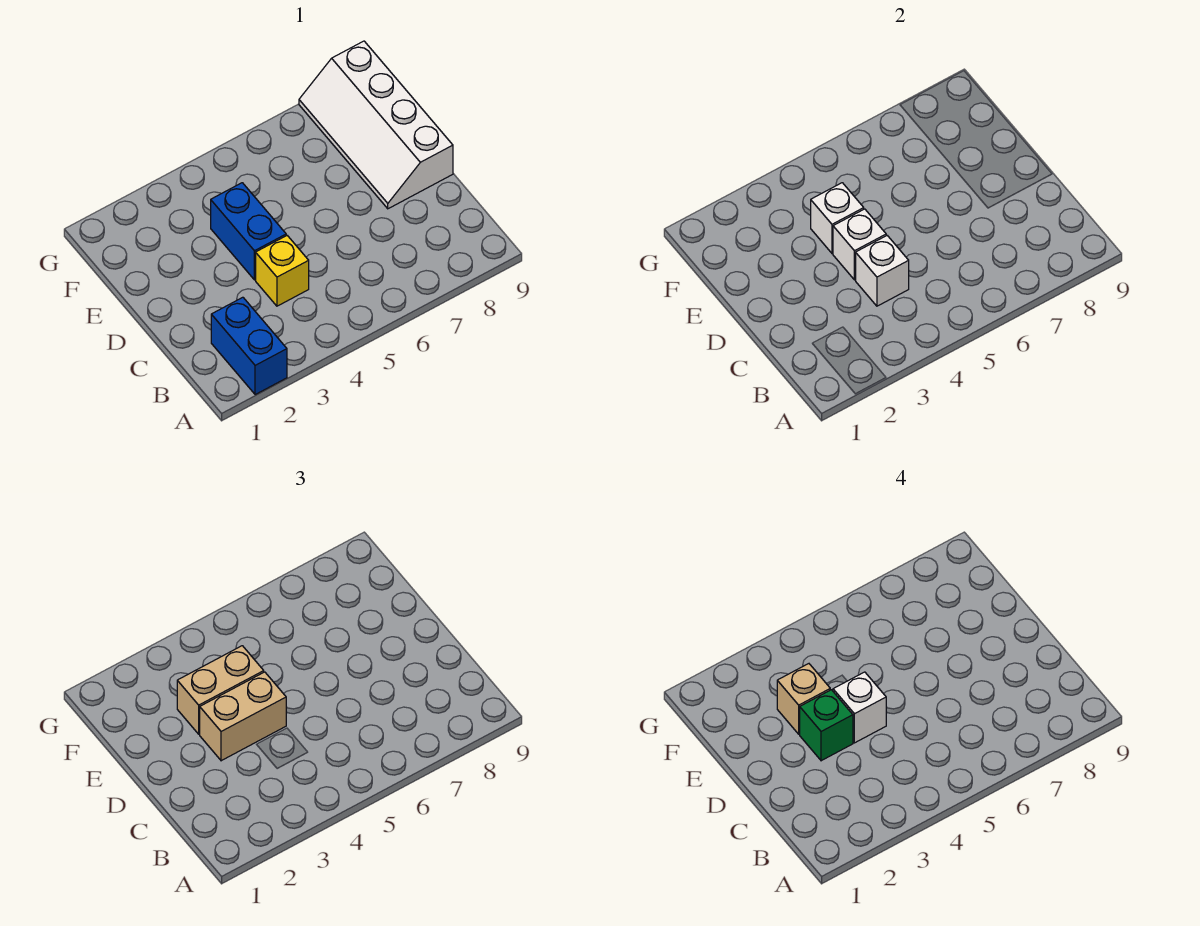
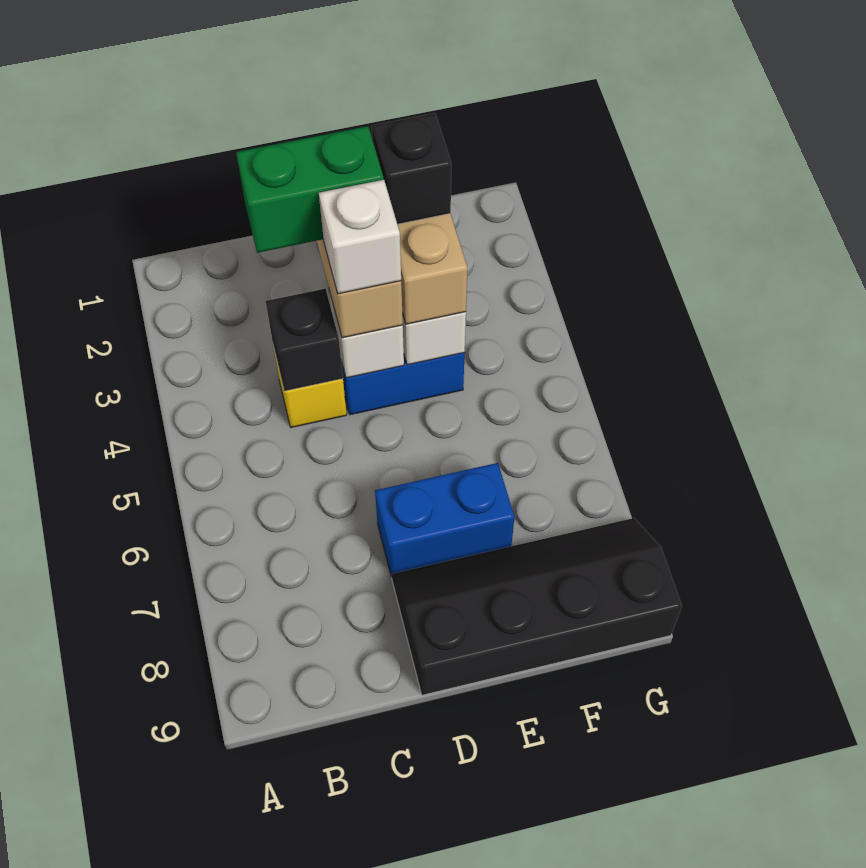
blue brick A2:B2 level 1 -> blue brick D7:E7 level 1
white brick C4 level 2 -> black brick C4 level 2
green brick D3 level 4 -> green brick C3:D3 level 4
white slope D8:G9 level 1 top 9 -> black slope D8:G9 level 1 top 9
tan brick E3 level 4 -> black brick E3 level 4

